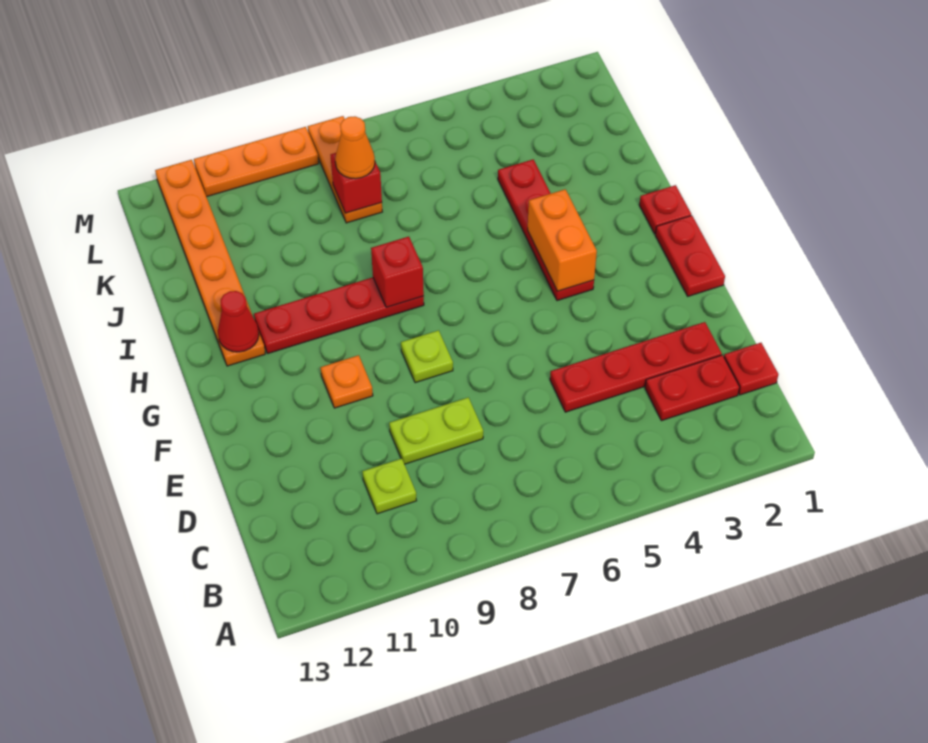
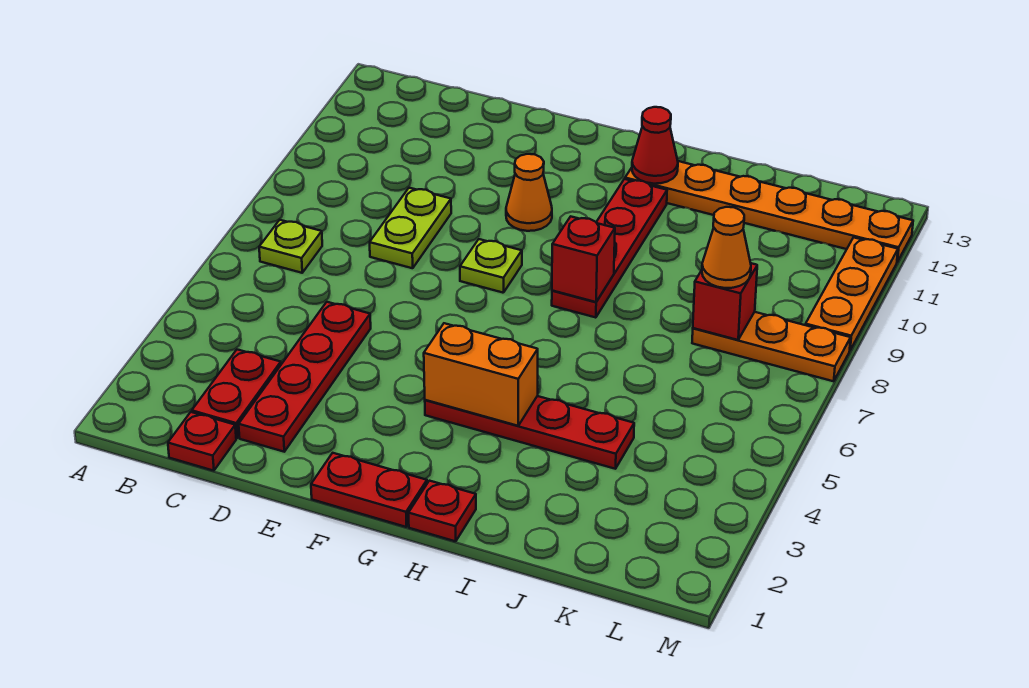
lime plate C10 level 1 -> lime plate B7 level 1
orange plate F10 level 1 -> orange cone F10 level 1

